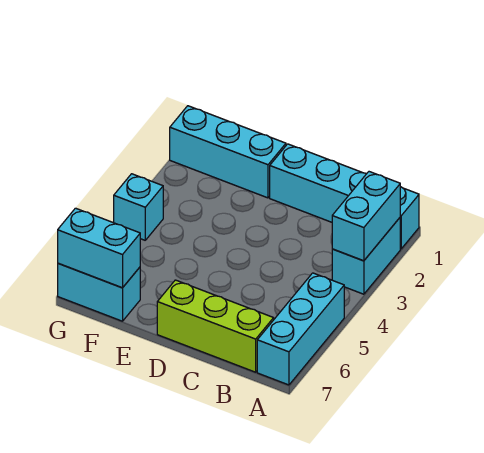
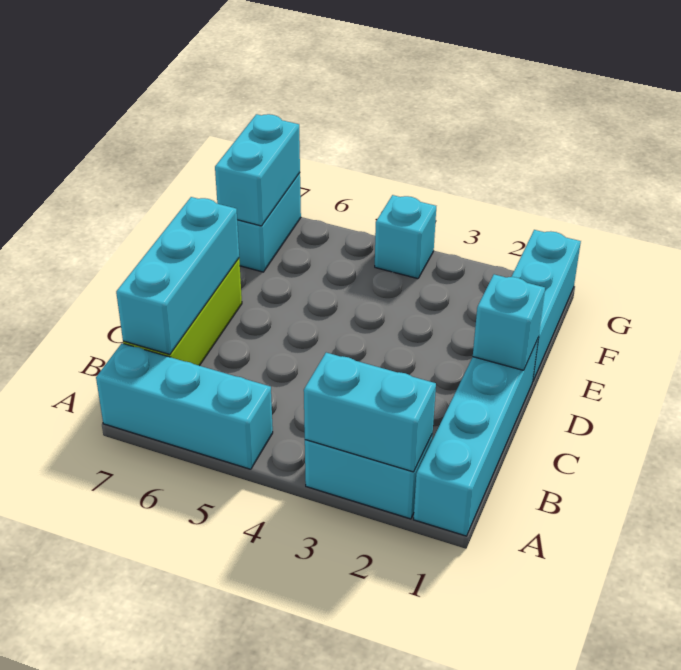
none -> cyan brick B7:D7 level 2
none -> cyan brick D1 level 2

